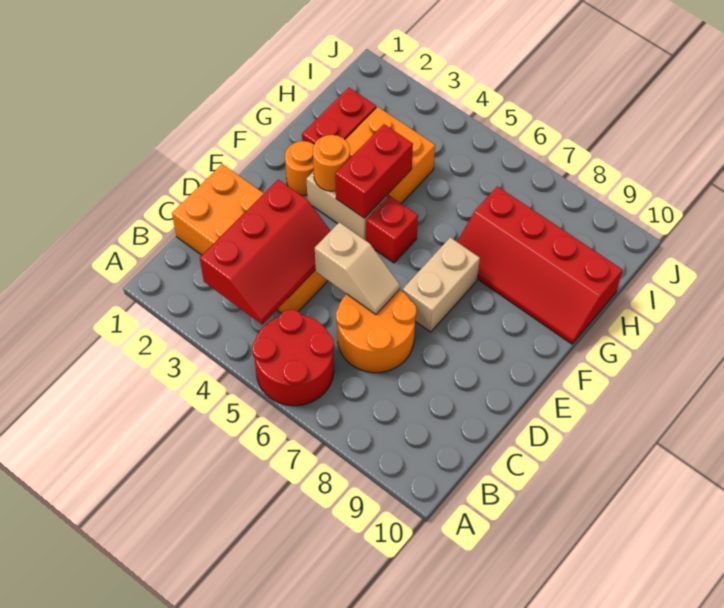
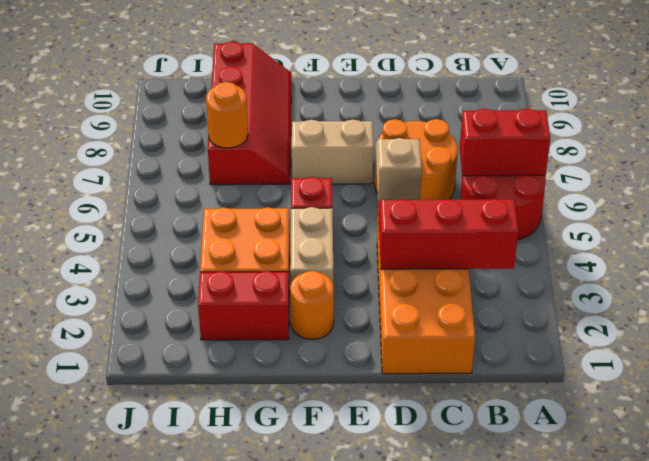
orange round brick F3 level 2 -> orange round brick H7 level 2
red brick F4:G4 level 2 -> red brick A6:B6 level 2

